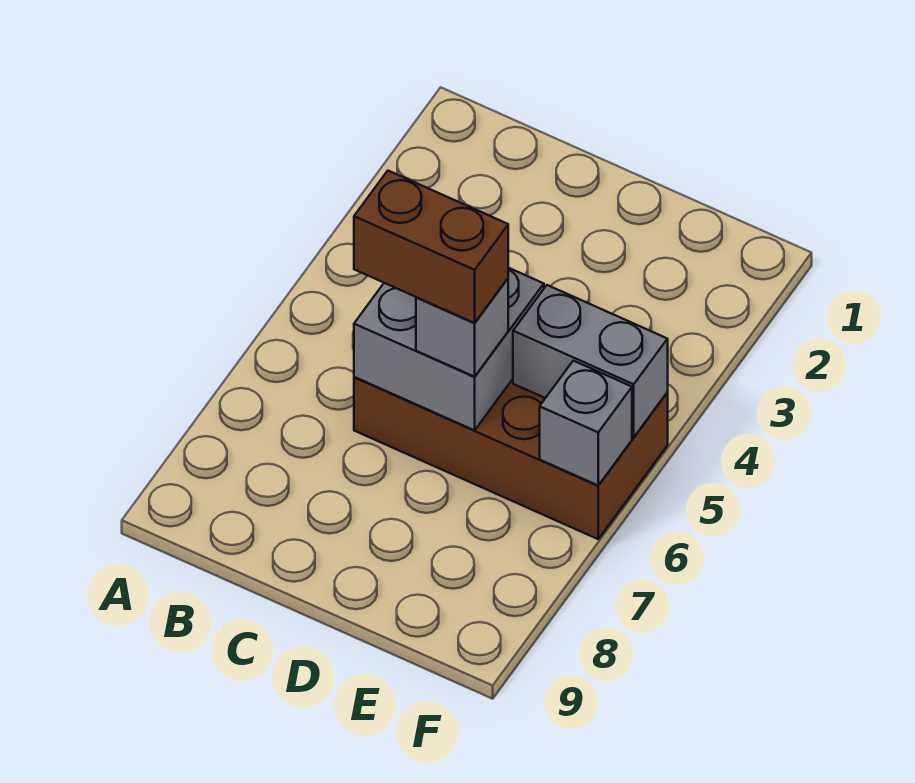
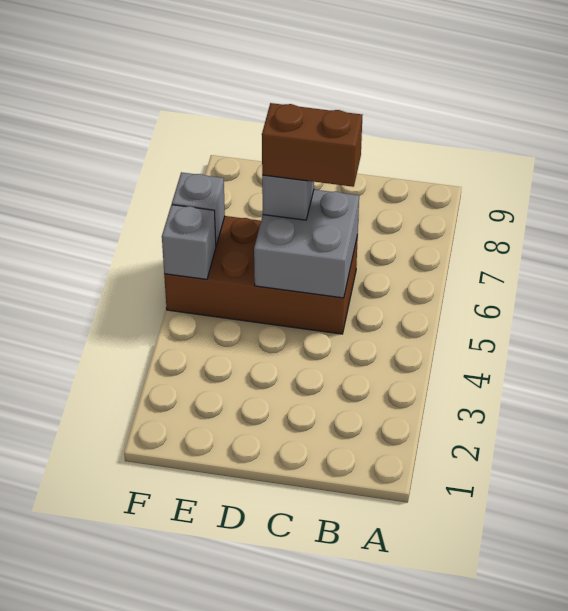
grey brick E5:F5 level 2 -> grey brick F5 level 2

